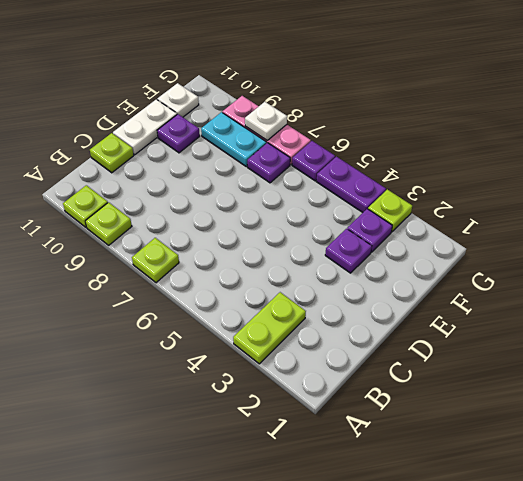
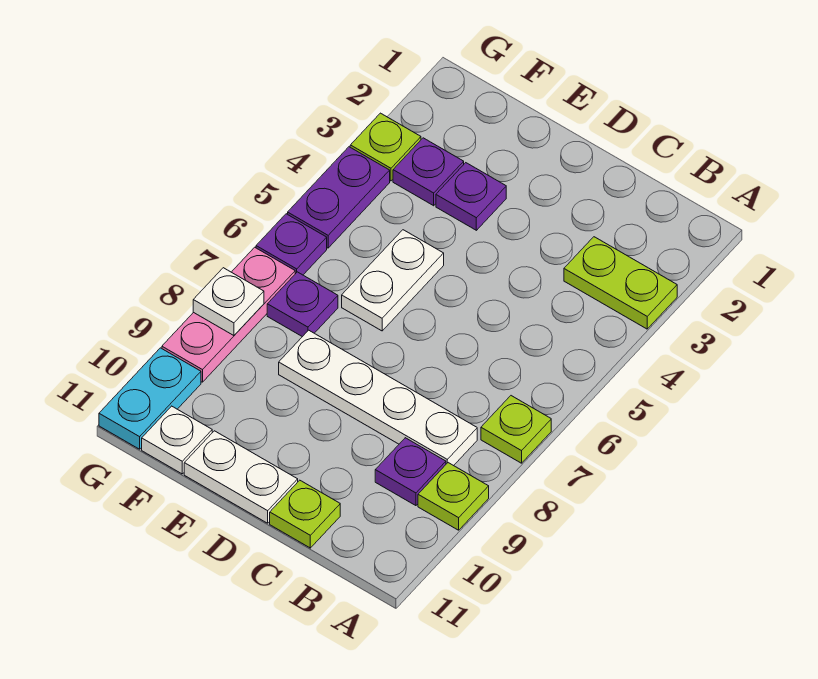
lime plate A10 level 1 -> none
none -> white plate B8:E8 level 1
none -> white plate E5:E6 level 1
purple plate E10 level 1 -> purple plate B9 level 1
cyan plate F8:F9 level 1 -> cyan plate G10:G11 level 1

